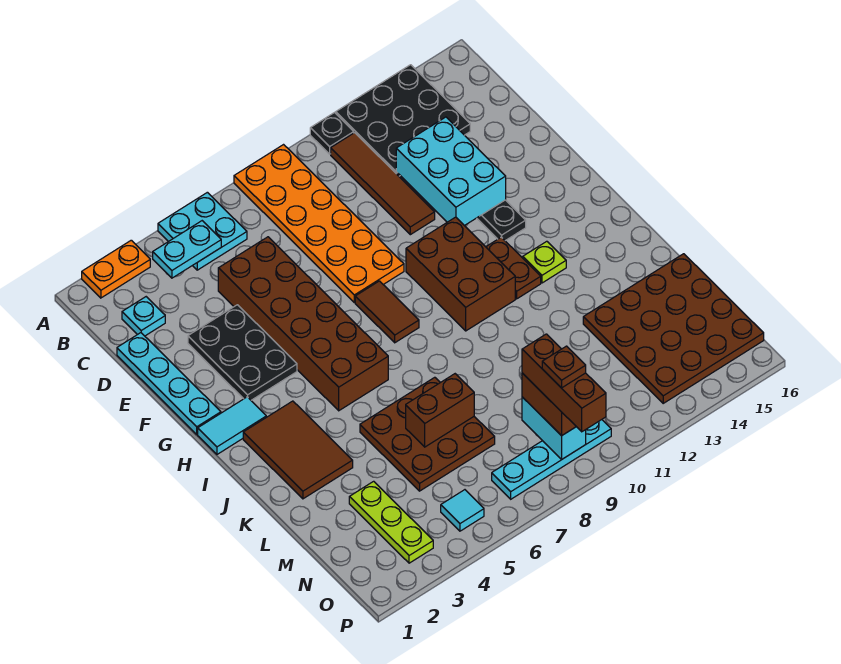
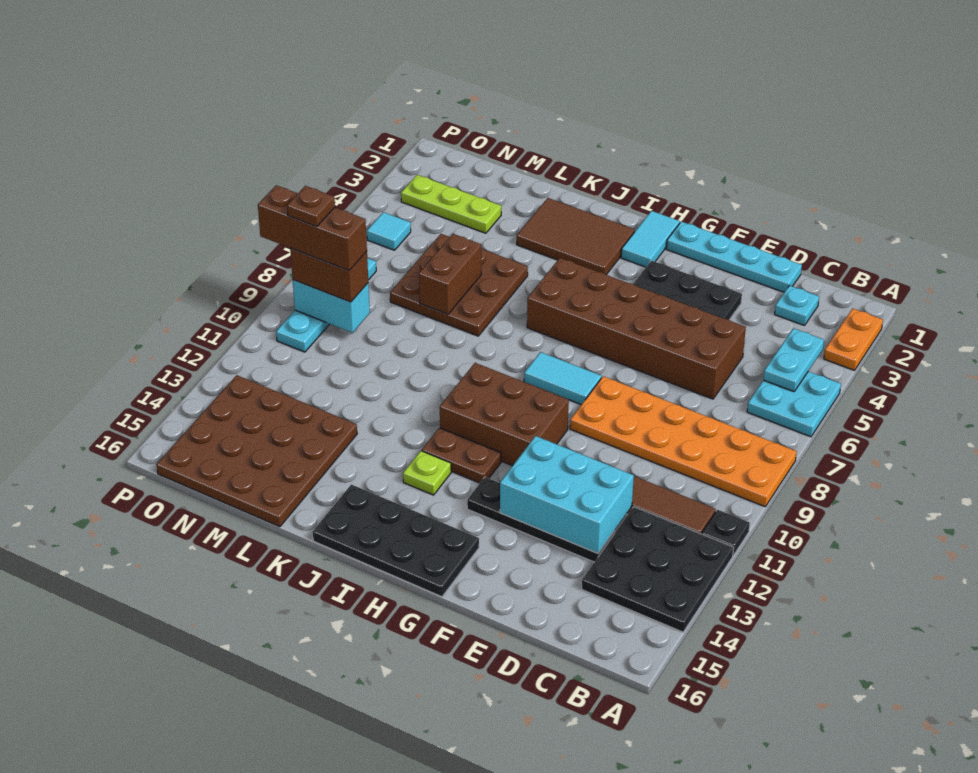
brown tile G8:H8 level 1 -> cyan tile G8:H8 level 1
none -> black plate G15:J16 level 1

